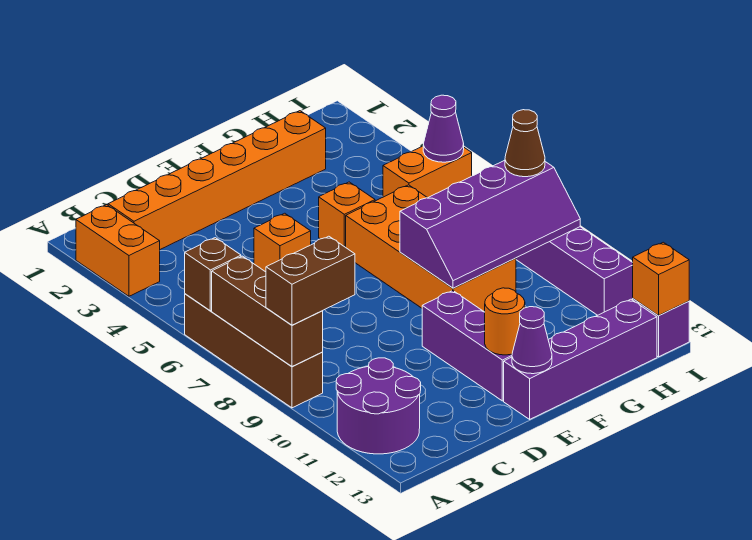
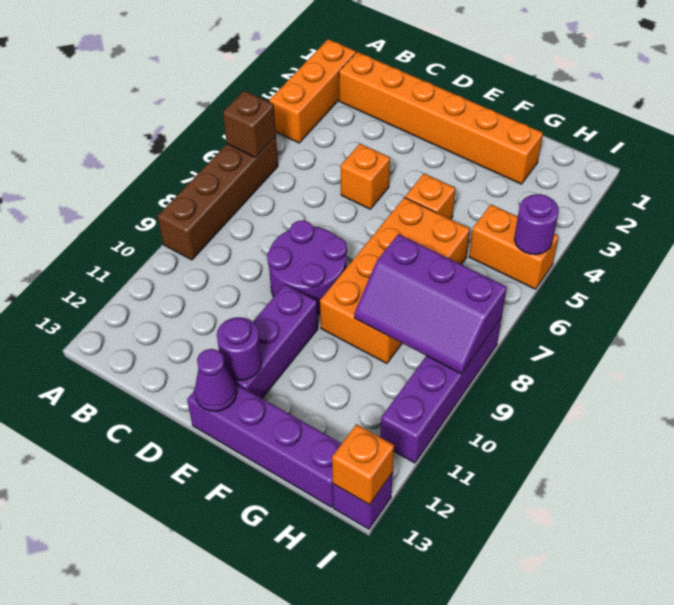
orange brick A2:A3 level 1 -> orange brick A2:A4 level 1
brown brick A7:A9 level 2 -> none
brown brick A9:B9 level 3 -> none
purple round brick A11:B12 level 1 -> purple round brick D8:E9 level 1
orange round brick E12 level 2 -> purple round brick E12 level 2
purple slope F8:I9 level 2 top 8 -> purple slope G8:I9 level 2 top 8
purple cone I5 level 2 -> purple round brick I5 level 2
brown cone I8 level 3 -> none

